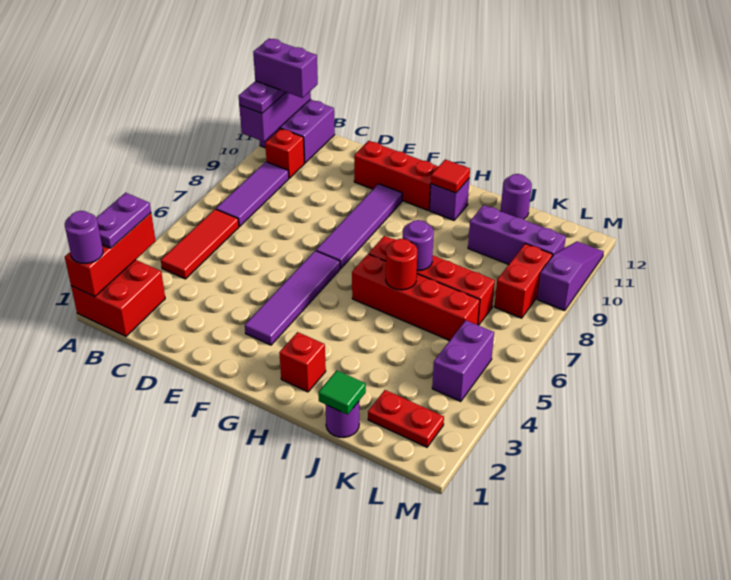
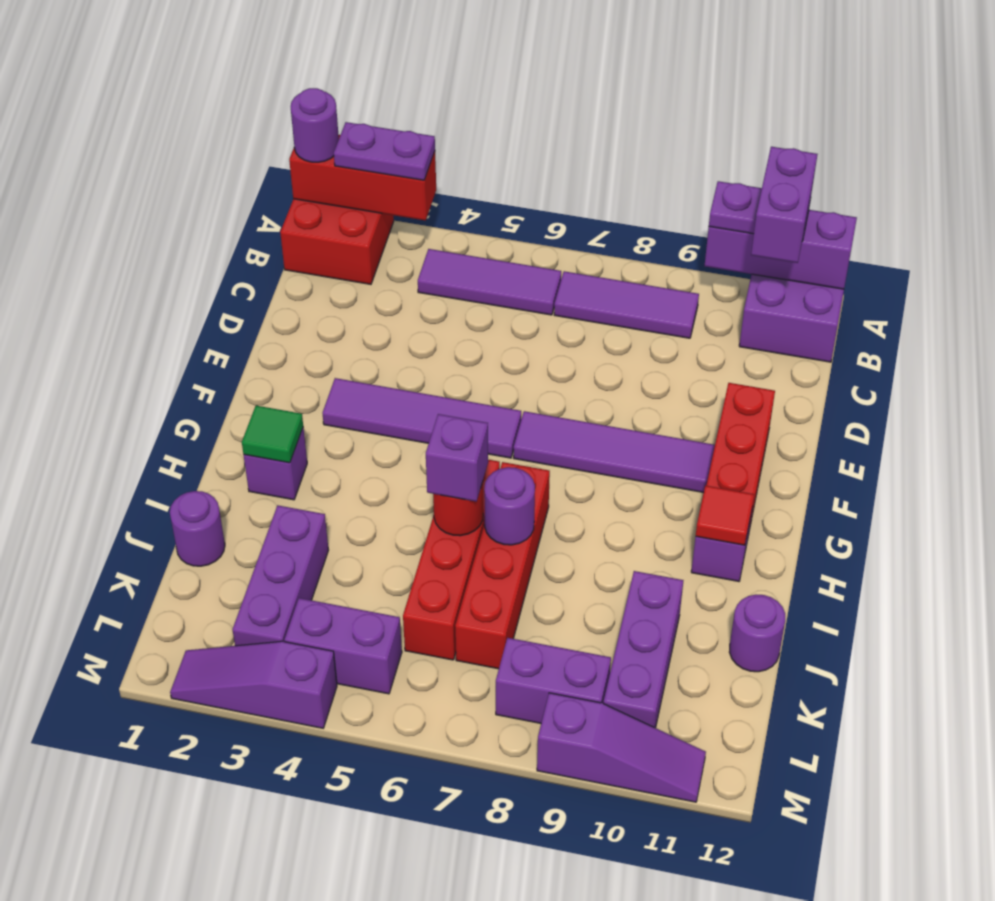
red tile B4:B6 level 1 -> purple tile B4:B6 level 1
red brick B10 level 1 -> none
red brick H2 level 1 -> purple brick H2 level 1
none -> purple brick I6 level 3
green tile J1 level 2 -> green tile H2 level 2
none -> purple brick J3:L3 level 1
red plate K2:L2 level 1 -> none
red brick L8:L9 level 1 -> purple brick L8:L9 level 1
none -> purple slope M2:M4 level 1 top 4

